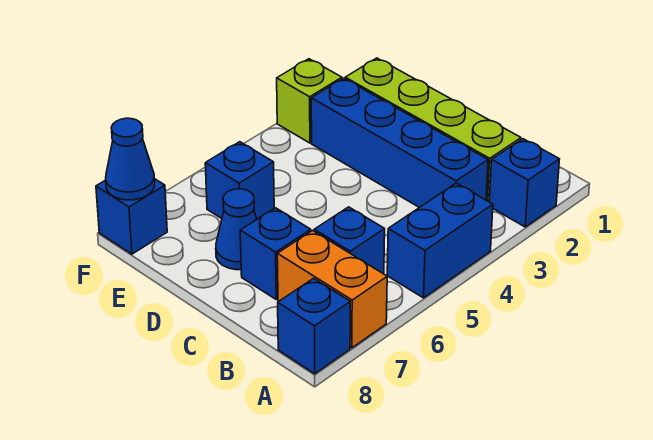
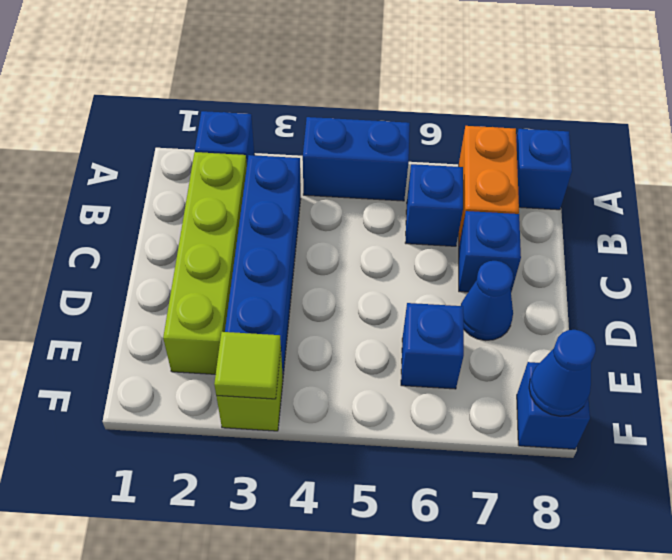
none -> lime tile F3 level 2

